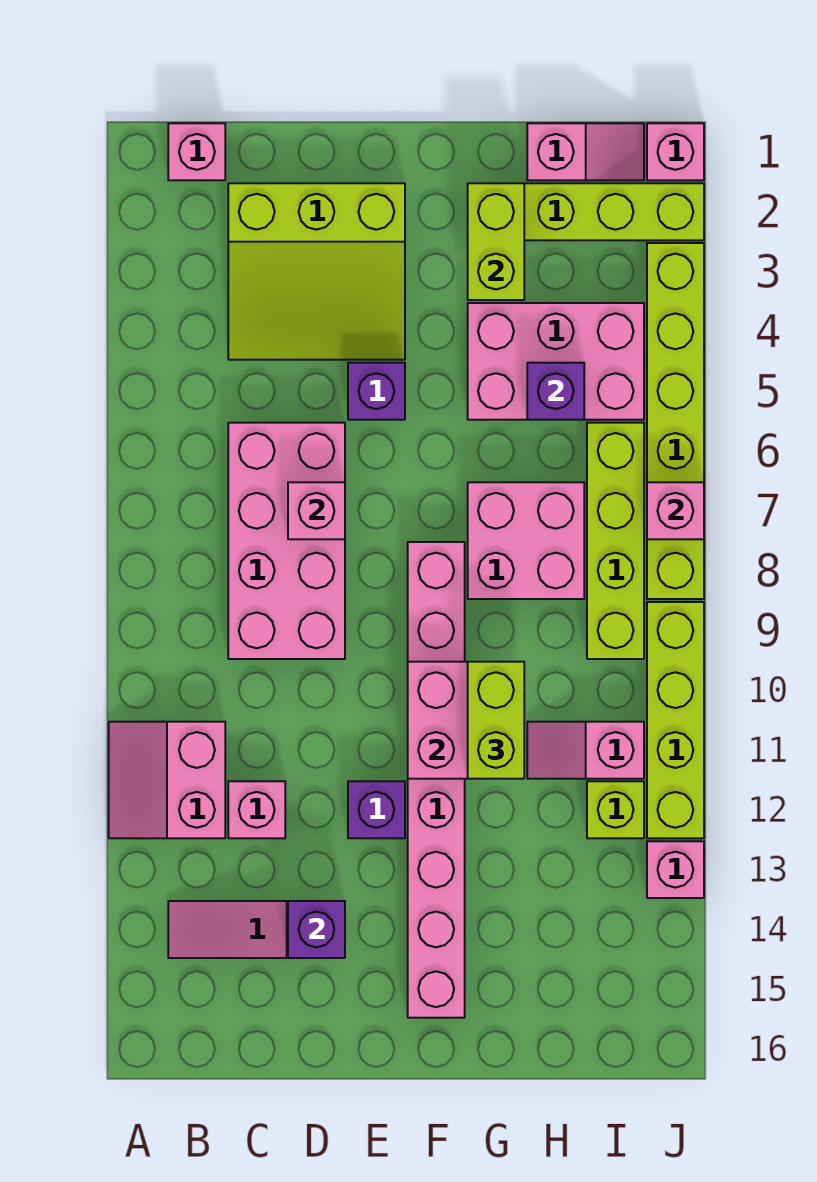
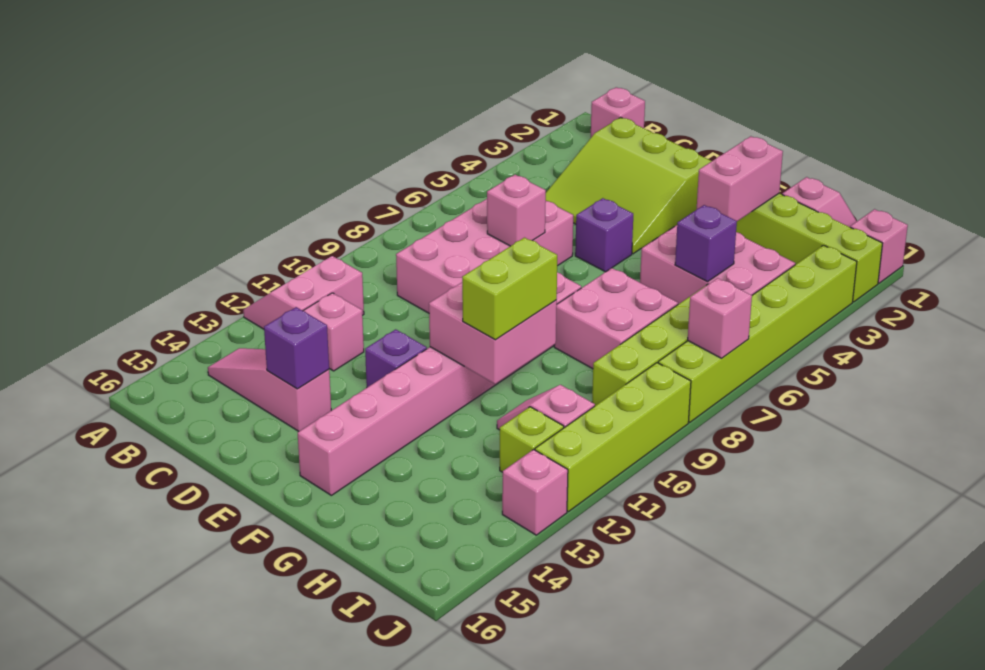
lime brick G2:G3 level 2 -> pink brick G2:G3 level 2

